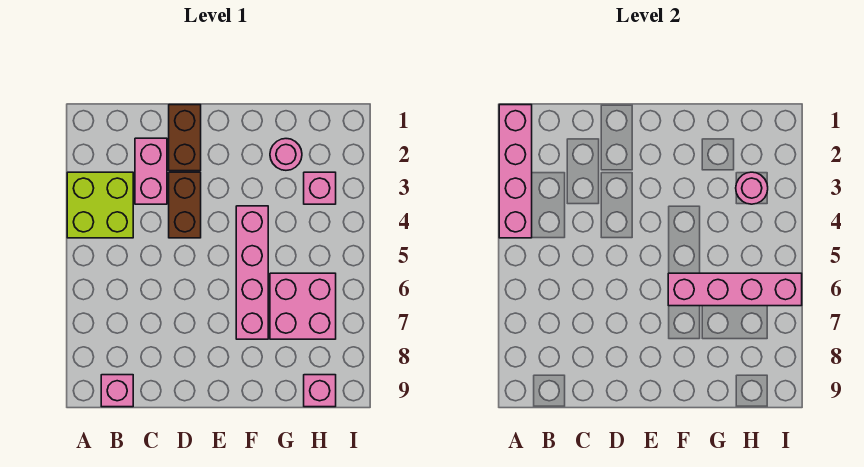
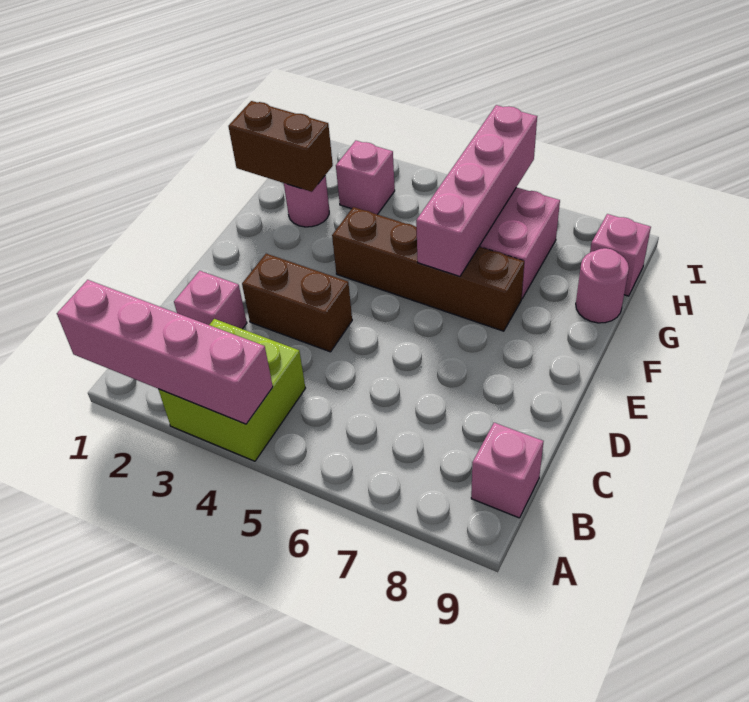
pink brick C2:C3 level 1 -> pink brick C2 level 1
brown brick D1:D2 level 1 -> brown brick G1:G2 level 2
pink brick F4:F7 level 1 -> brown brick F4:F7 level 1
pink round brick H3 level 2 -> pink round brick G9 level 1

